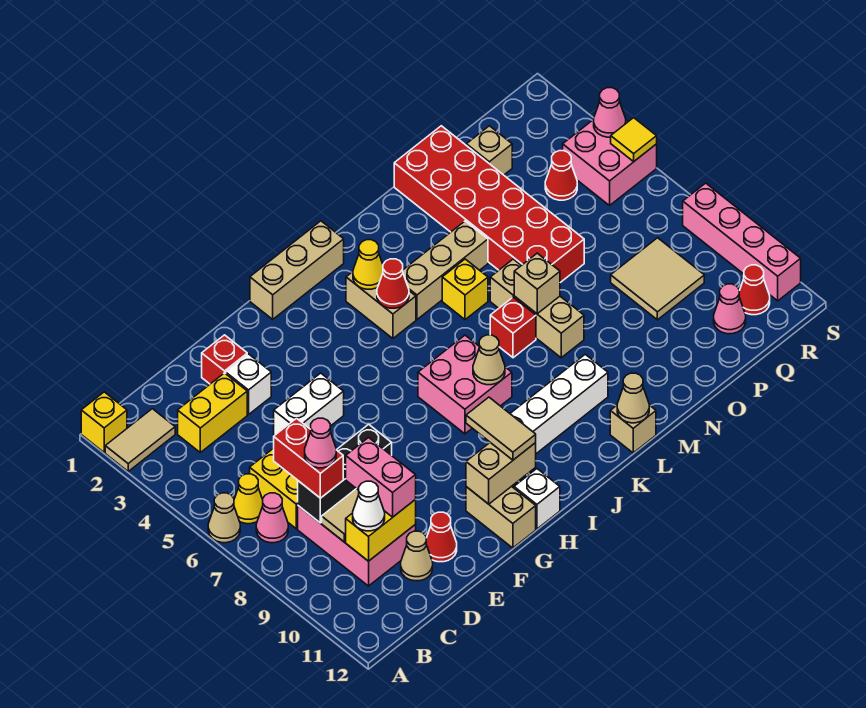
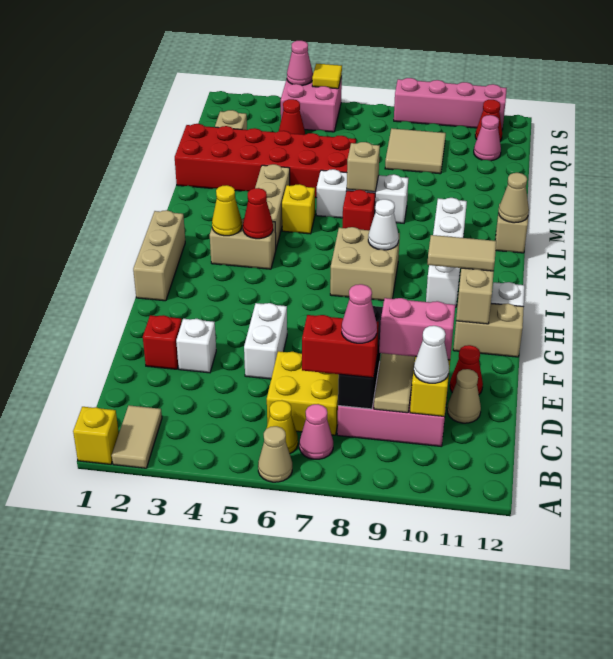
yellow brick C3:D3 level 1 -> none
pink brick I7:J8 level 1 -> tan brick I7:J8 level 1
tan cone J8 level 2 -> white cone J8 level 2
tan brick M6:M8 level 1 -> white brick M6:M8 level 1

